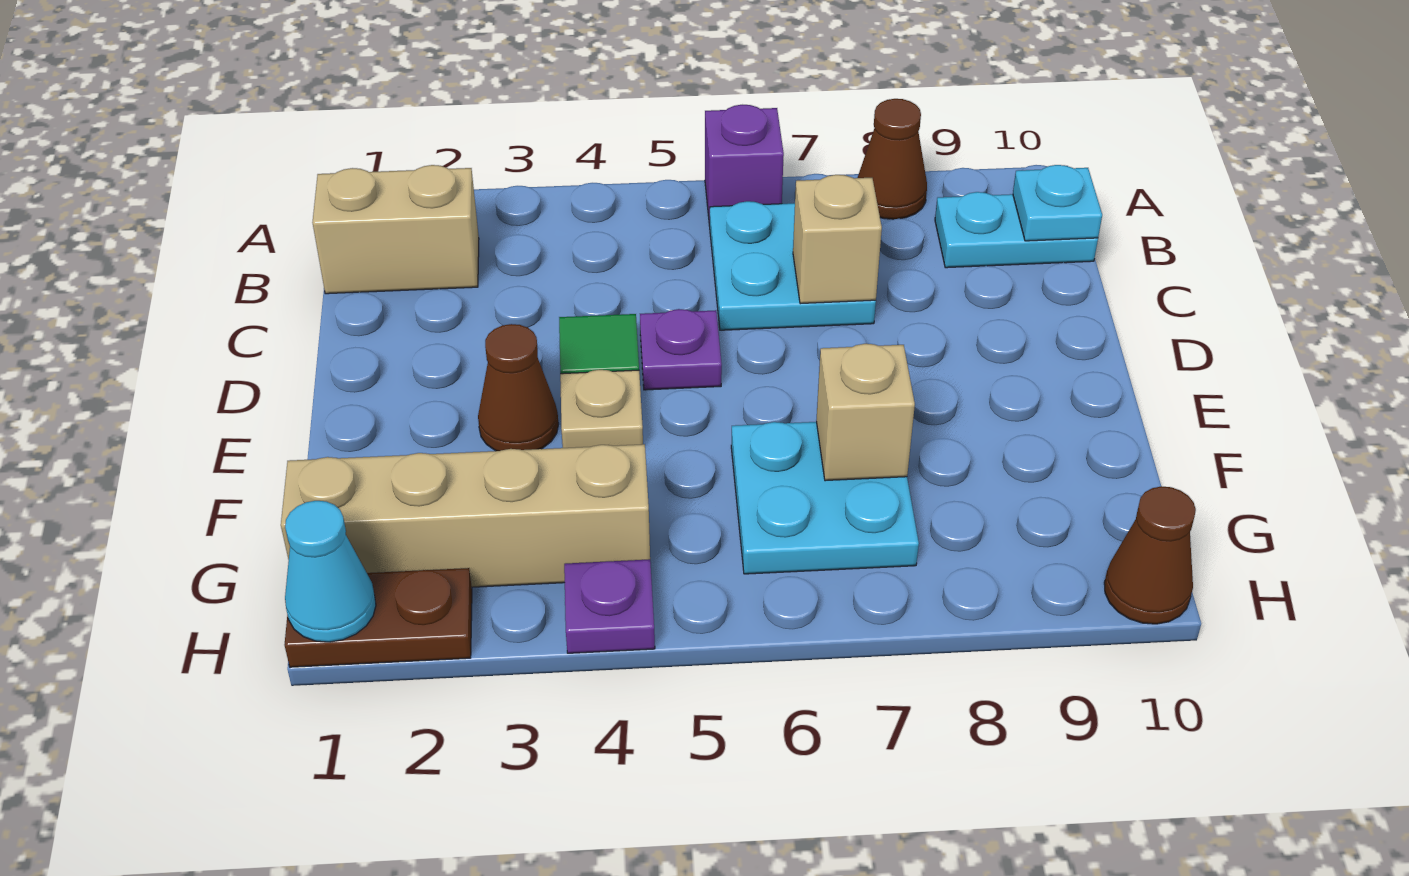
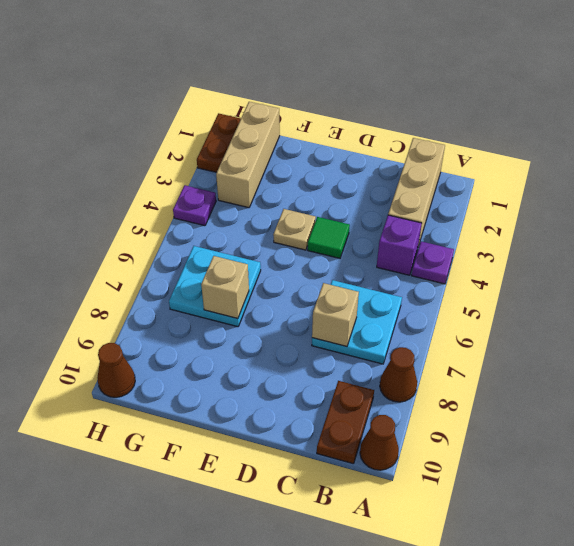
purple brick A6 level 1 -> purple brick B4 level 1
tan brick B1:B2 level 1 -> tan brick B1:B3 level 1
cyan plate B9:B10 level 1 -> brown plate B9:B10 level 1
cyan plate B10 level 2 -> none
purple plate D5 level 1 -> purple plate A4 level 1
brown cone E3 level 1 -> brown cone A10 level 1
tan brick G1:G4 level 1 -> tan brick G1:G3 level 1
cyan cone H1 level 2 -> none

